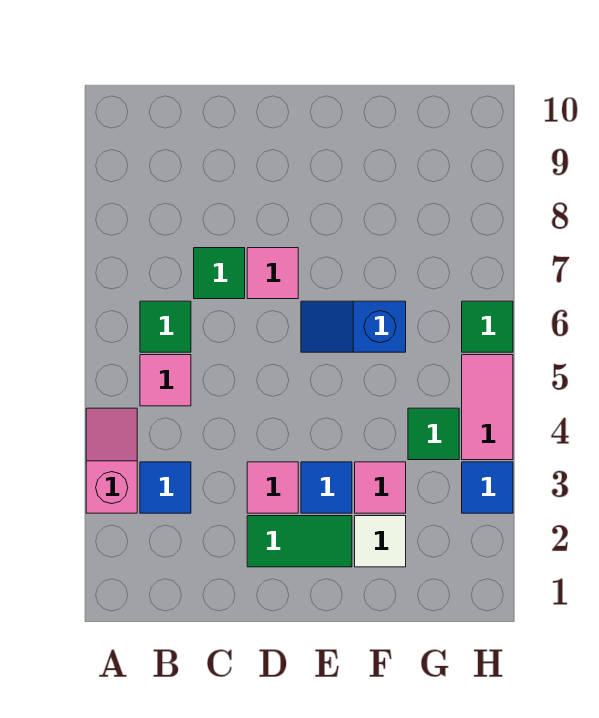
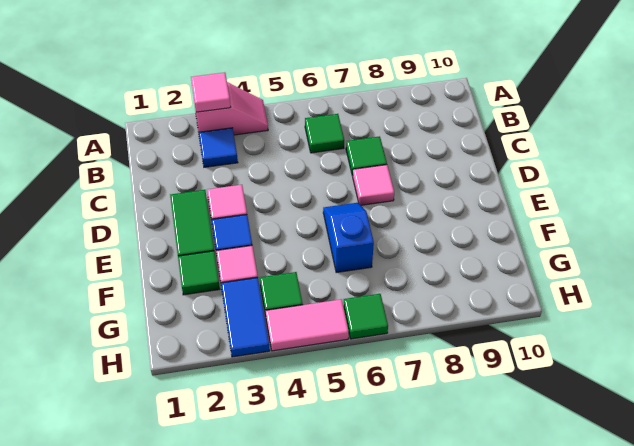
pink tile B5 level 1 -> pink tile A3 level 2
white tile F2 level 1 -> green tile F2 level 1
blue tile H3 level 1 -> blue tile G3:H3 level 1

